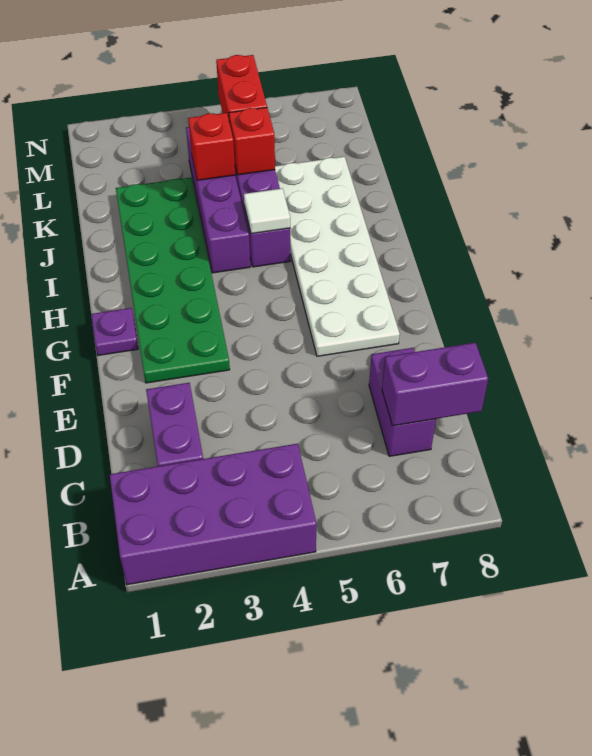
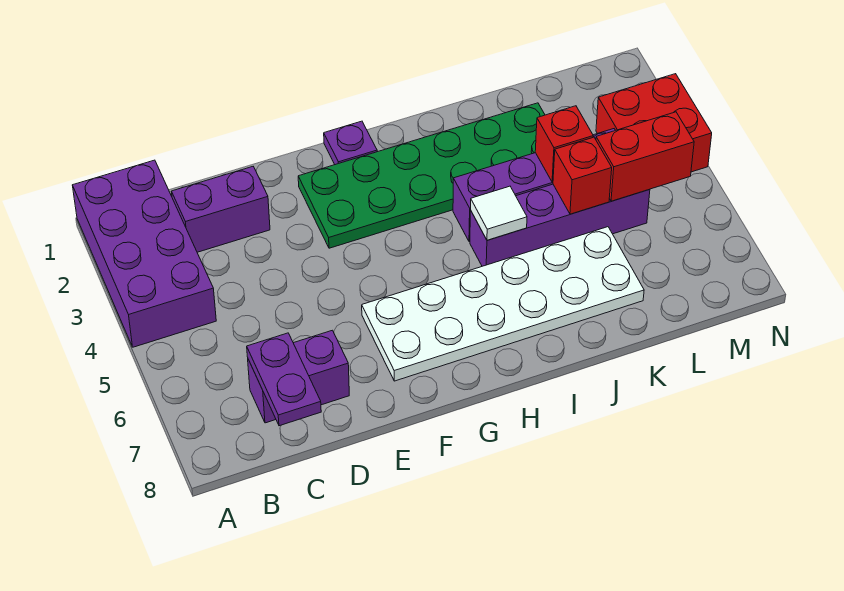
purple brick C7:C8 level 2 -> purple plate C7:C8 level 2
none -> red brick M3:N4 level 1

